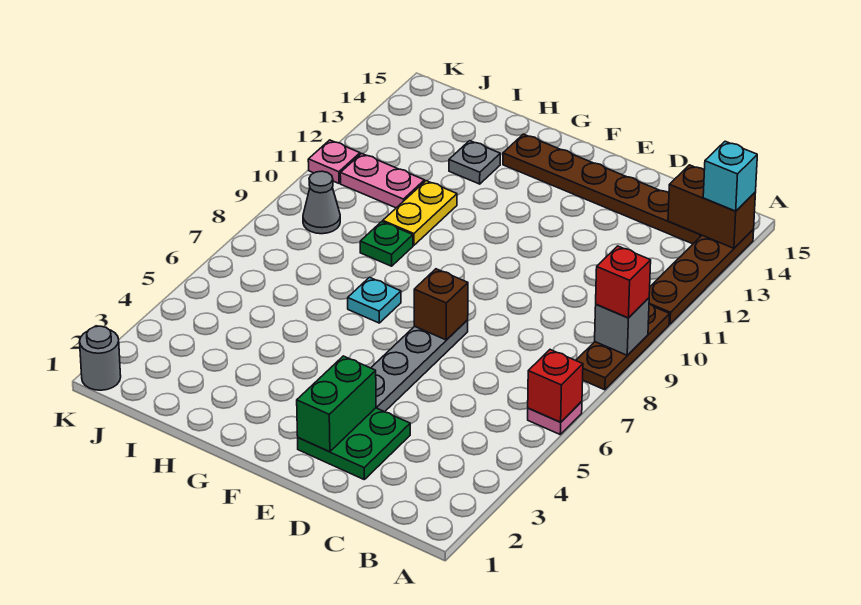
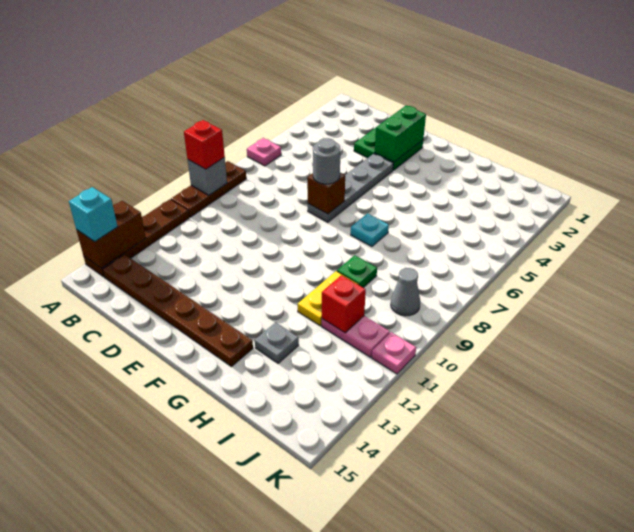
red brick A6 level 2 -> red brick I11 level 2
brown brick A14:B14 level 2 -> brown brick A13:A14 level 2
grey round brick K1 level 1 -> grey round brick E7 level 3

